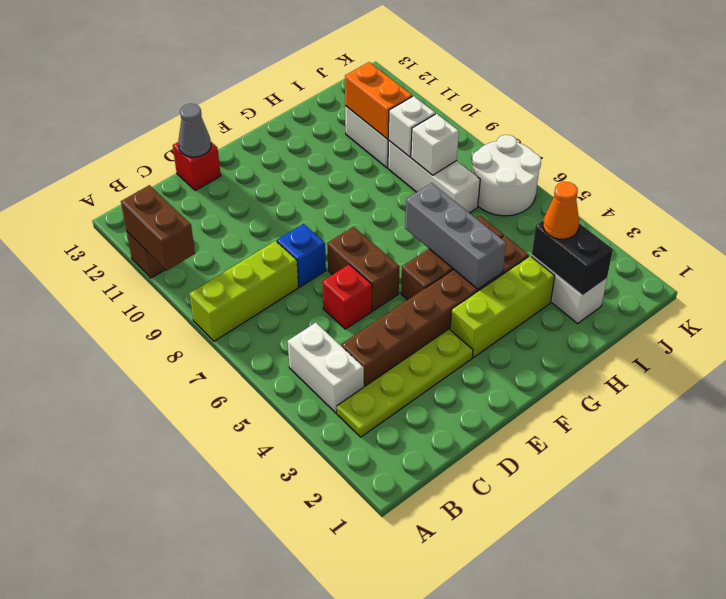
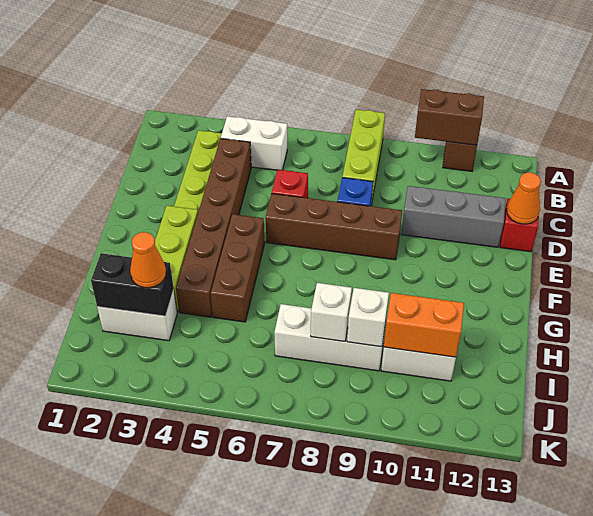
grey cone D13 level 2 -> orange cone D13 level 2
brown brick E6:E7 level 1 -> brown brick E6:E9 level 1
grey brick G4:G6 level 2 -> grey brick D10:D12 level 1
white round brick J6:K7 level 1 -> none

